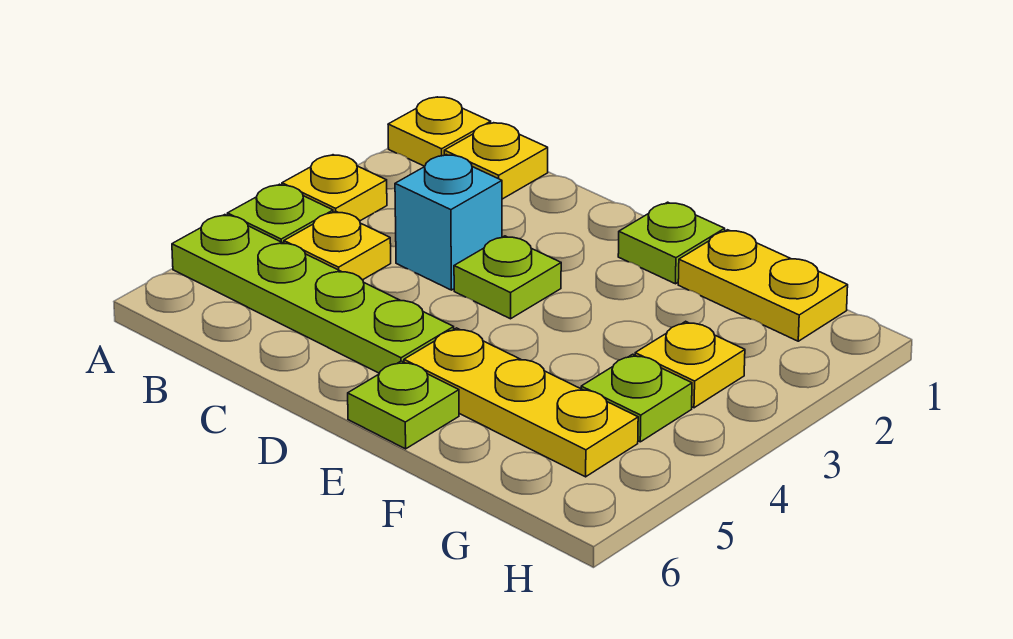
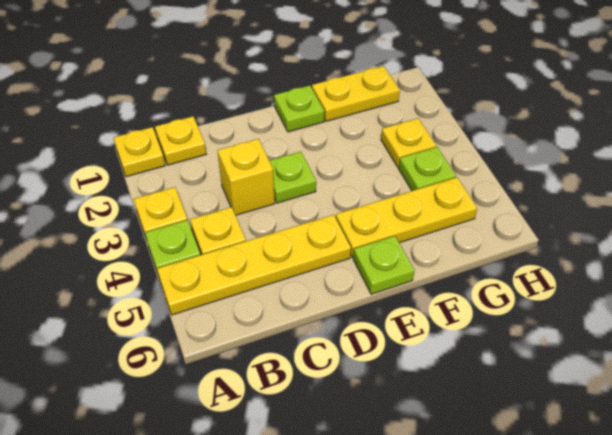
lime plate A5:D5 level 1 -> yellow plate A5:D5 level 1
cyan brick C3 level 1 -> yellow brick C3 level 1

